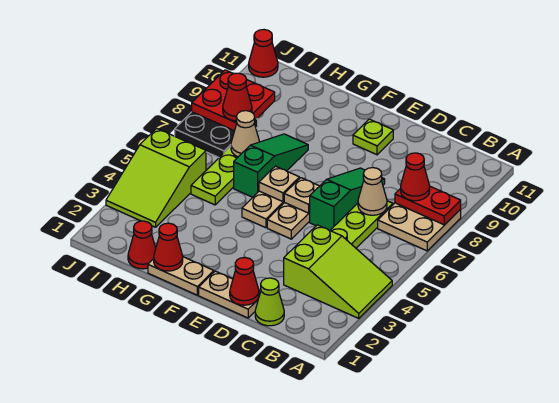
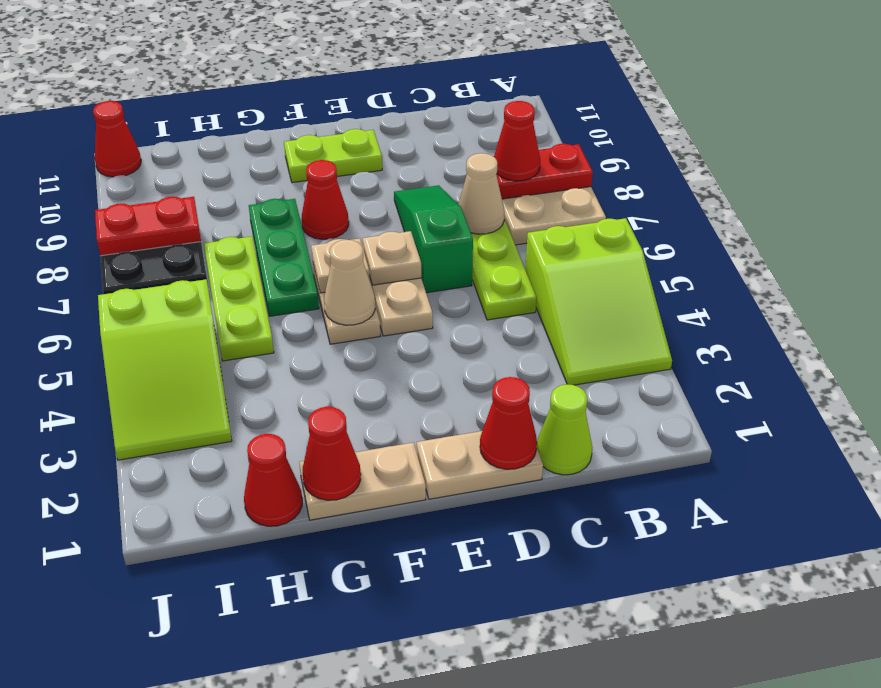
lime slope A3:C4 level 1 top C -> lime slope A3:B5 level 1 top 5
lime plate E10 level 1 -> lime plate E10:F10 level 1
green slope G6:G8 level 1 top 6 -> green plate G6:G8 level 1
tan cone H7 level 2 -> tan cone F5 level 2
red plate I8:J9 level 2 -> red plate I8:J8 level 2
red cone I8 level 3 -> red cone F8 level 1

